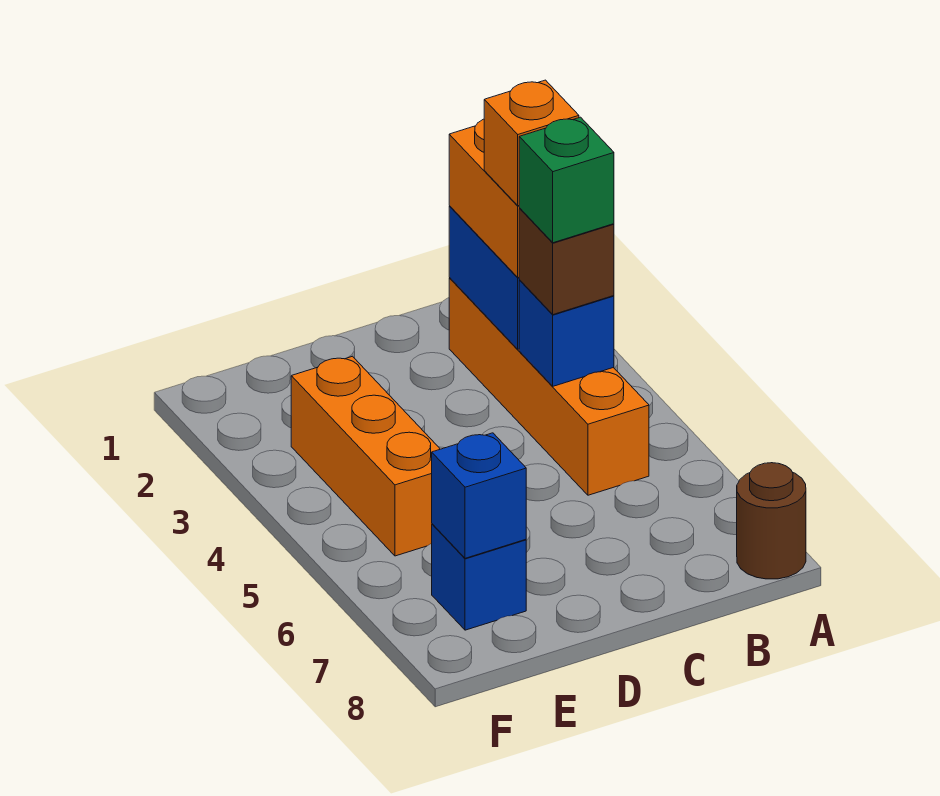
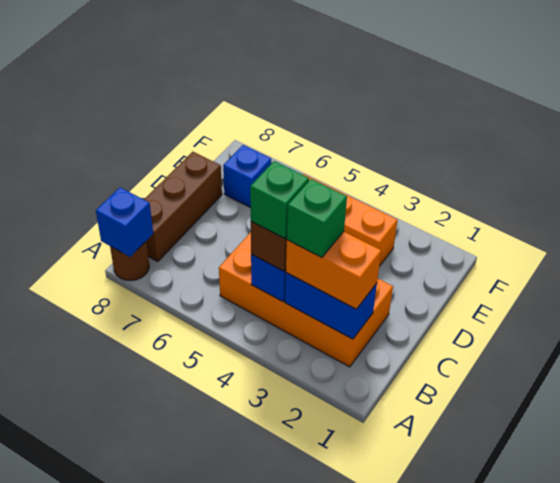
orange brick B2:B5 level 1 -> orange brick B2:C5 level 1
orange brick B3 level 4 -> green brick B3 level 4
none -> brown brick B8:D8 level 1
blue brick E7 level 2 -> blue brick A8 level 2

